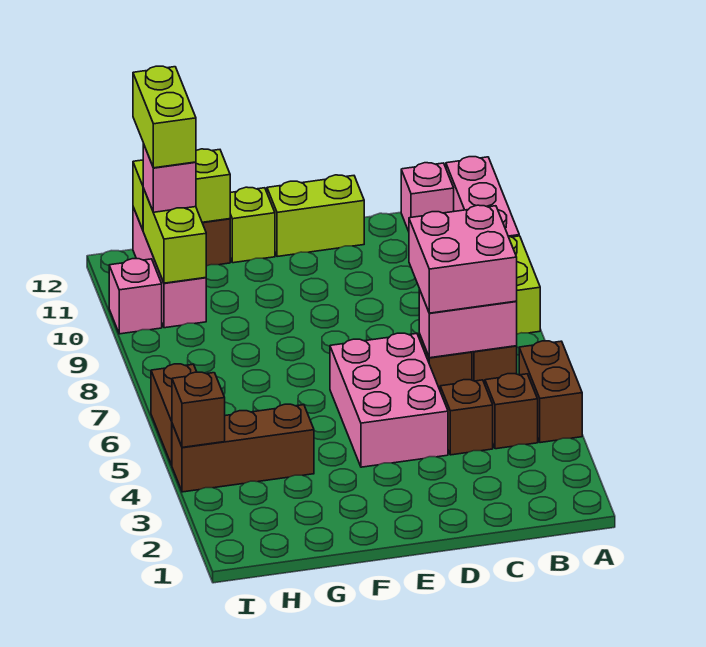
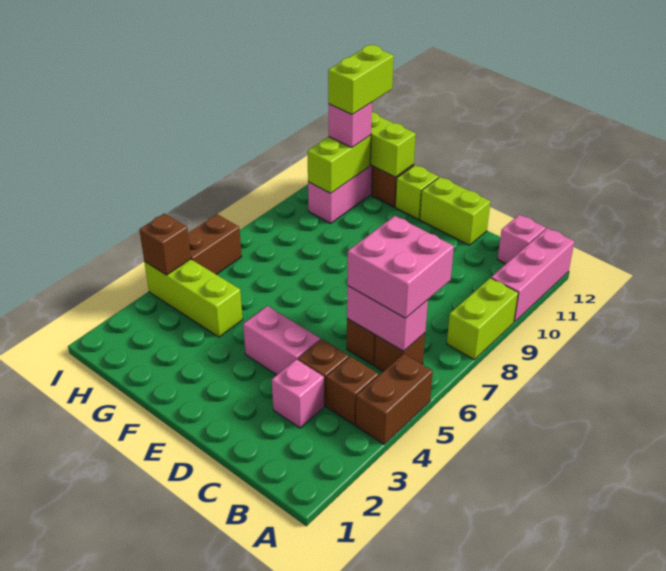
pink brick D4:E6 level 1 -> pink brick D4:E4 level 1
brown brick G4:I4 level 1 -> lime brick G4:I4 level 1
pink brick I10 level 1 -> pink brick C3 level 1

